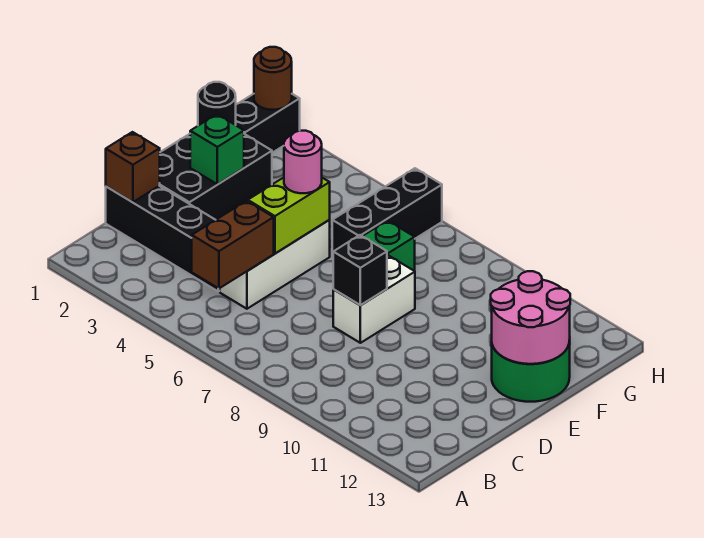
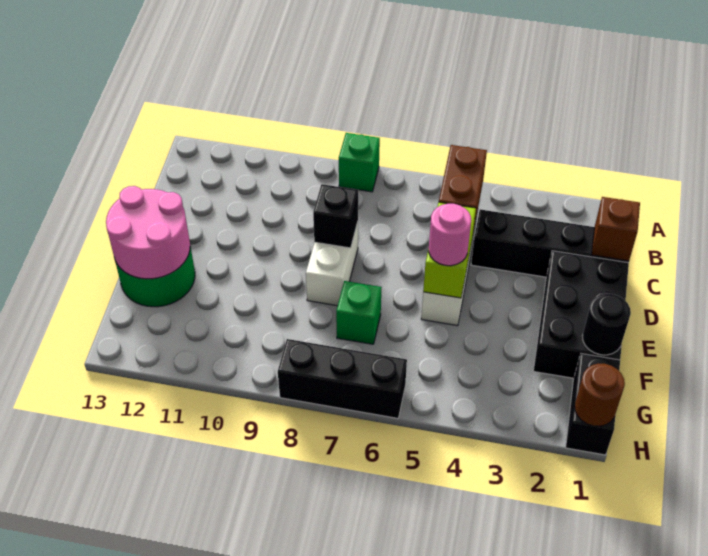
green brick E2 level 2 -> green brick A8 level 1
black brick F6:H6 level 1 -> black brick H6:H8 level 1

